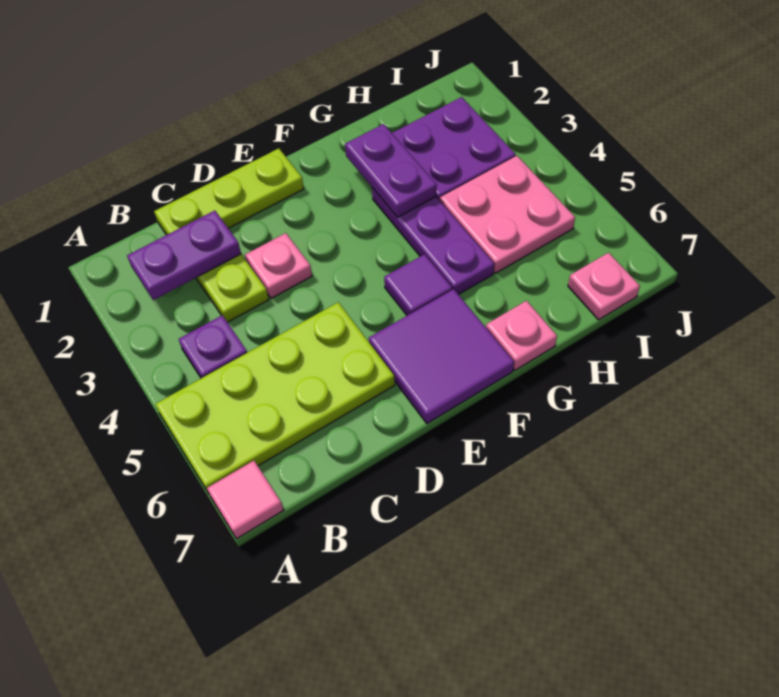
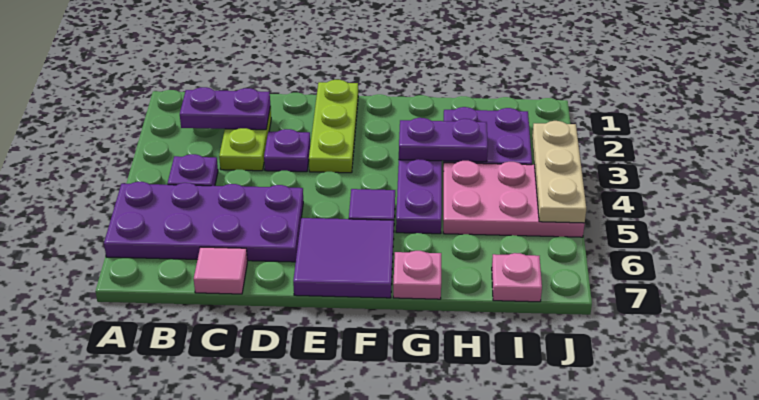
lime plate A5:D6 level 1 -> purple plate A5:D6 level 1
pink tile A7 level 1 -> pink tile C7 level 1
lime plate C1:E1 level 1 -> lime plate E1:E3 level 1
pink plate D3 level 1 -> purple plate D3 level 1
purple plate G2:G3 level 2 -> purple plate G3:H3 level 2
pink plate H4:I5 level 1 -> pink plate H4:J5 level 1
none -> tan plate J3:J5 level 2

